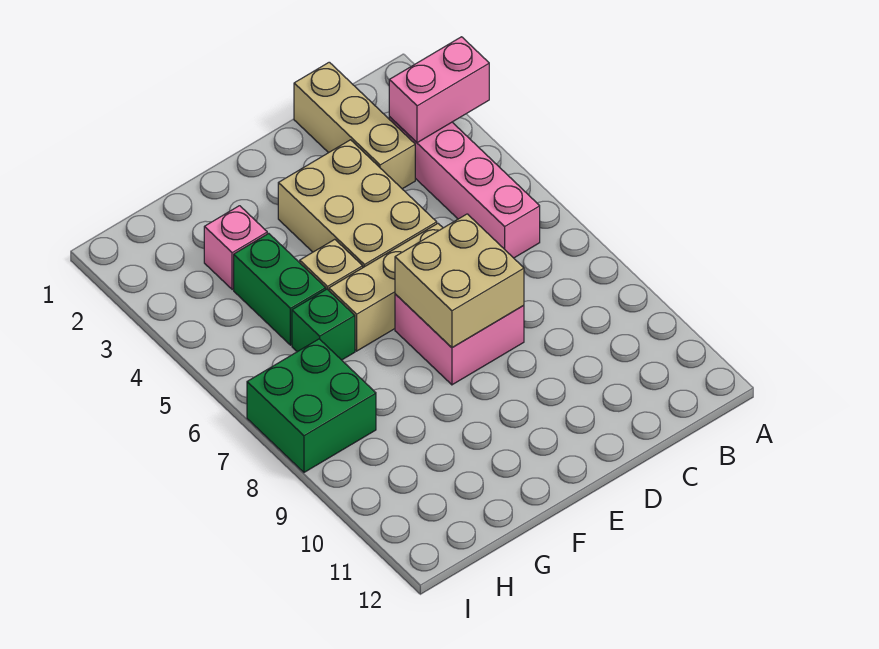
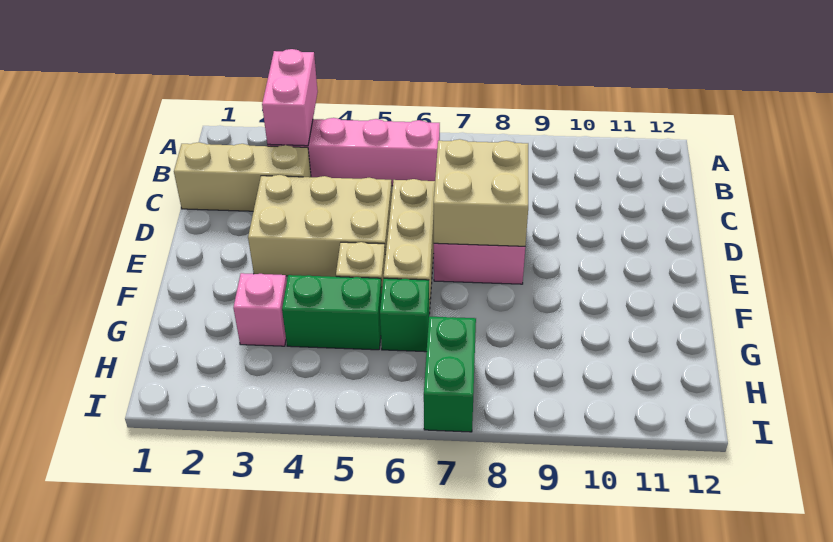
green brick H7:I8 level 1 -> green brick H7:I7 level 1

